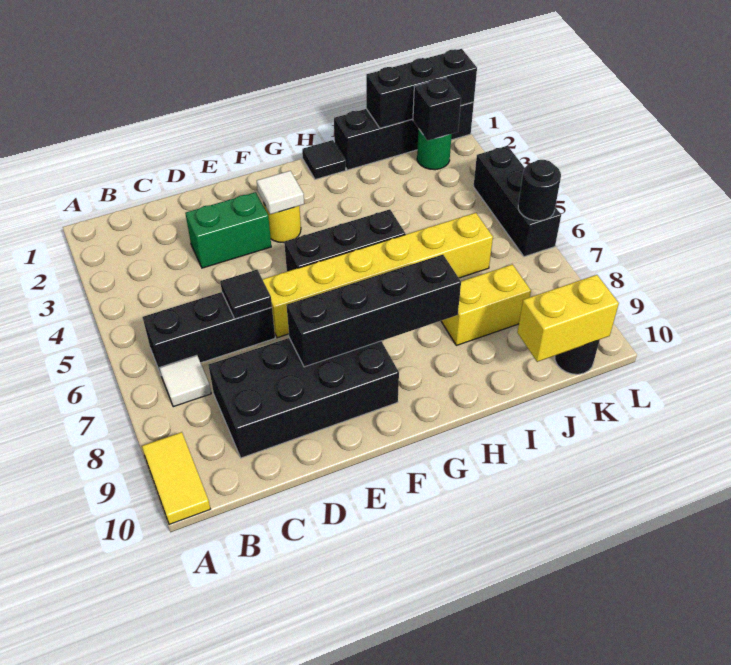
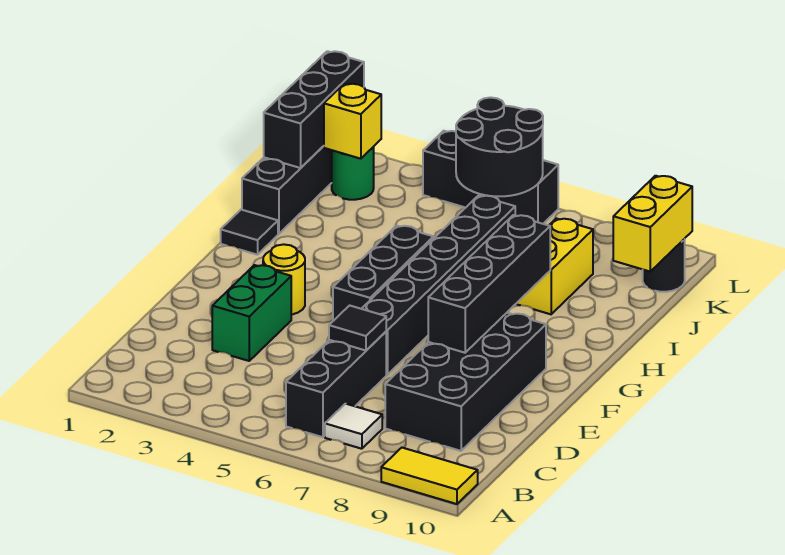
yellow brick E6:J6 level 1 -> black brick E6:J6 level 1
white tile F3 level 2 -> none
black brick K2 level 2 -> yellow brick K2 level 2
black round brick L6 level 2 -> black round brick K5:L6 level 2

